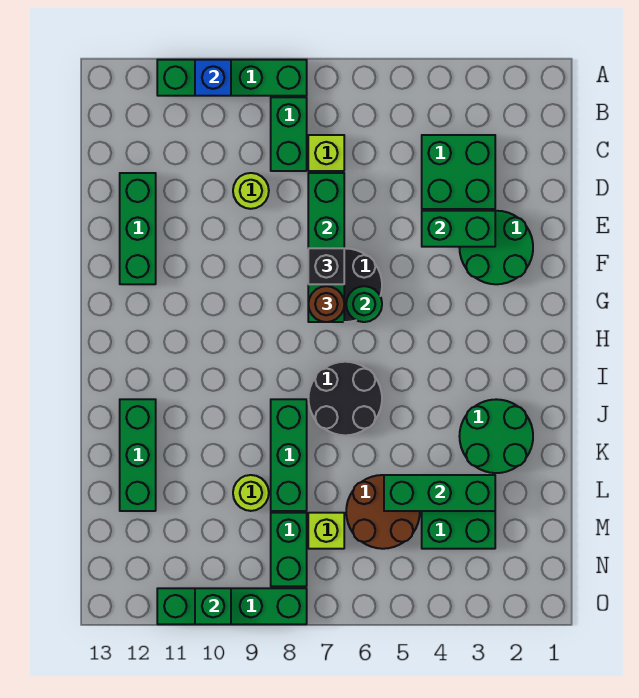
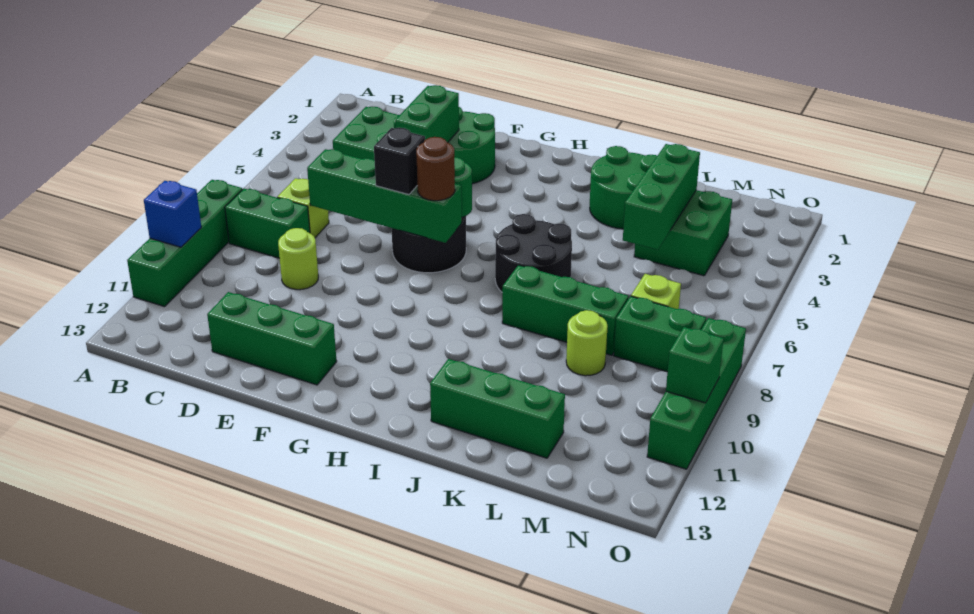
brown round brick L5:M6 level 1 -> none

